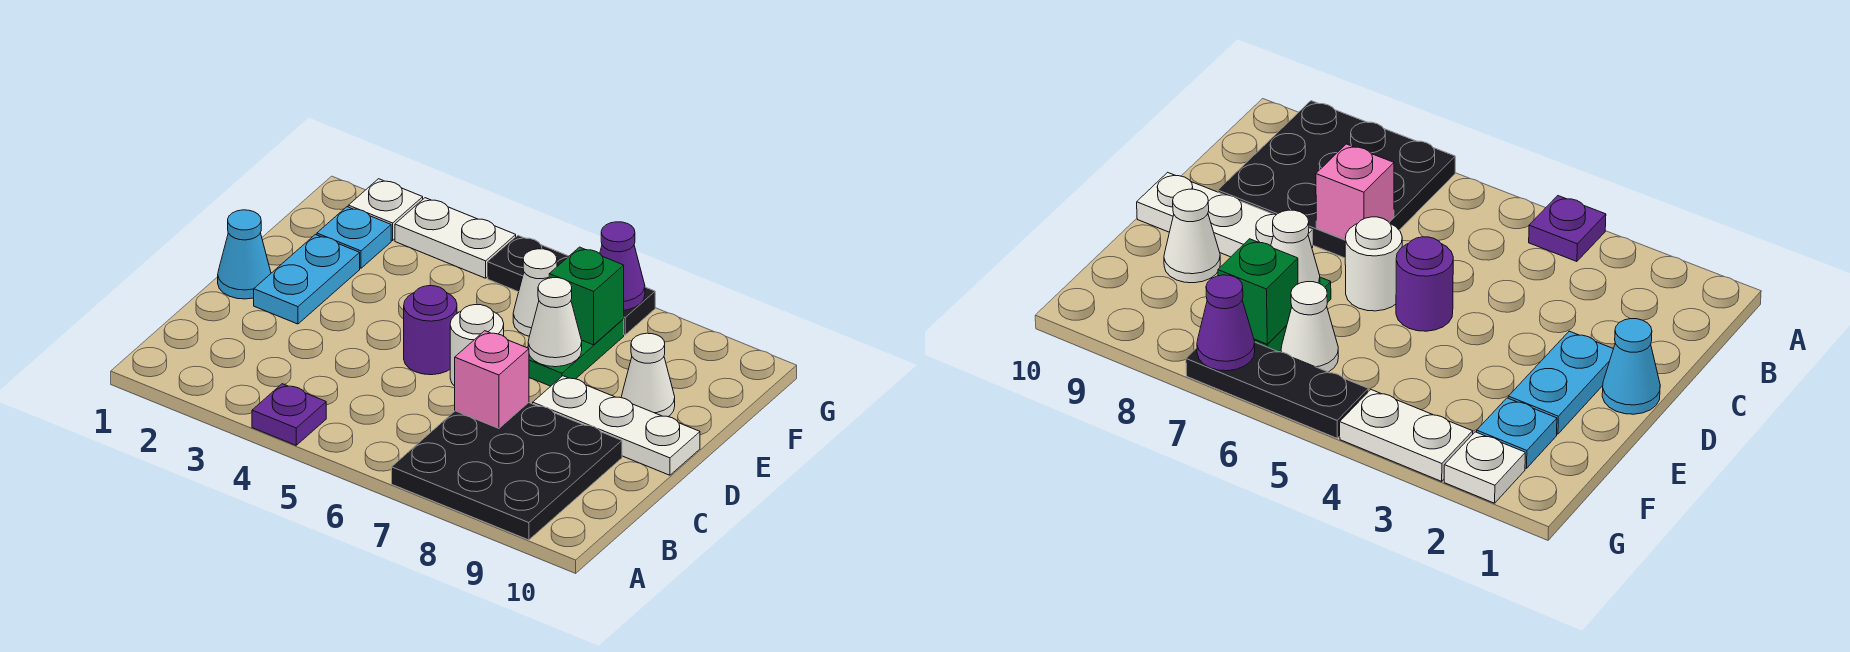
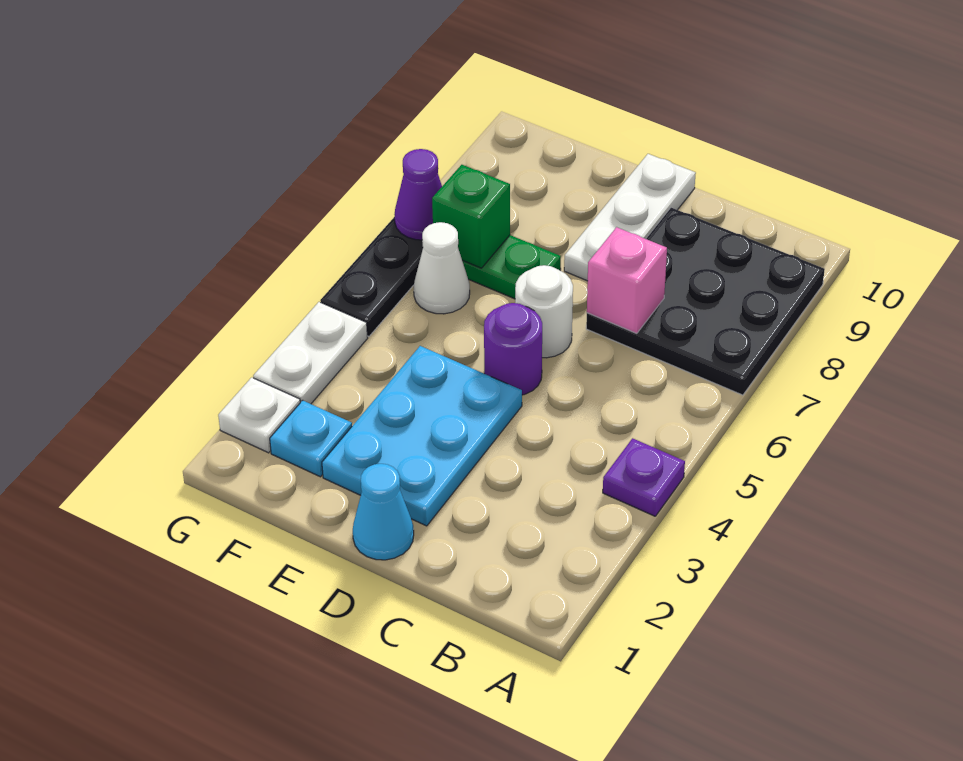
cyan plate D2:E2 level 1 -> cyan plate D2:E4 level 1
white cone E7 level 2 -> none
white cone E9 level 1 -> none

